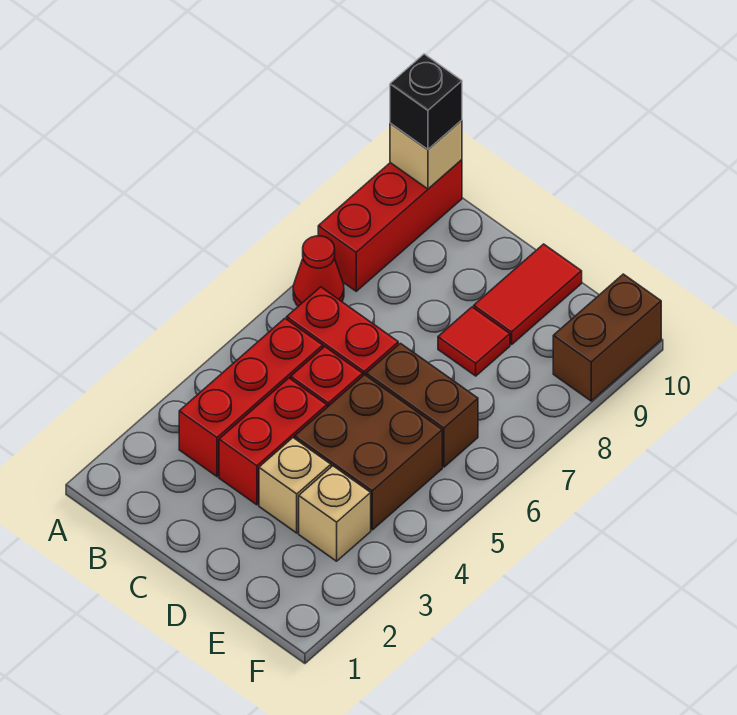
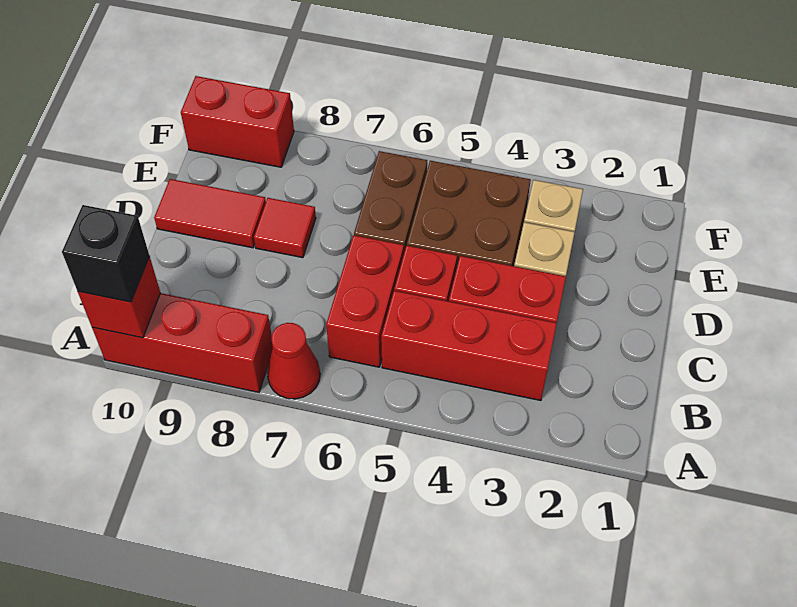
tan brick A10 level 2 -> red brick A10 level 2
brown brick F9:F10 level 1 -> red brick F9:F10 level 1

